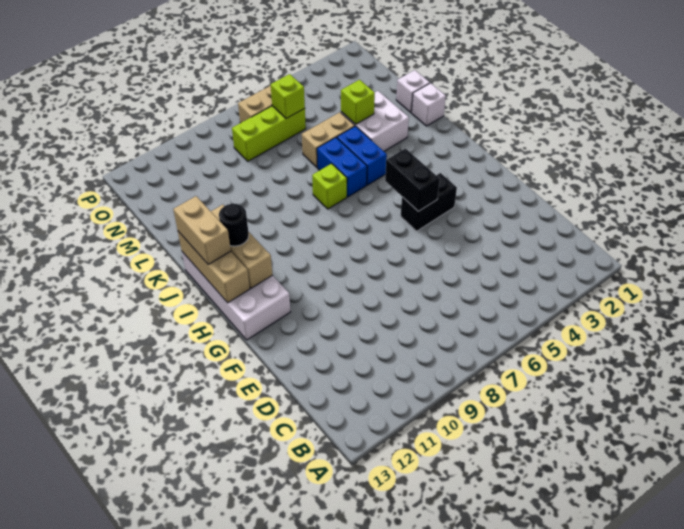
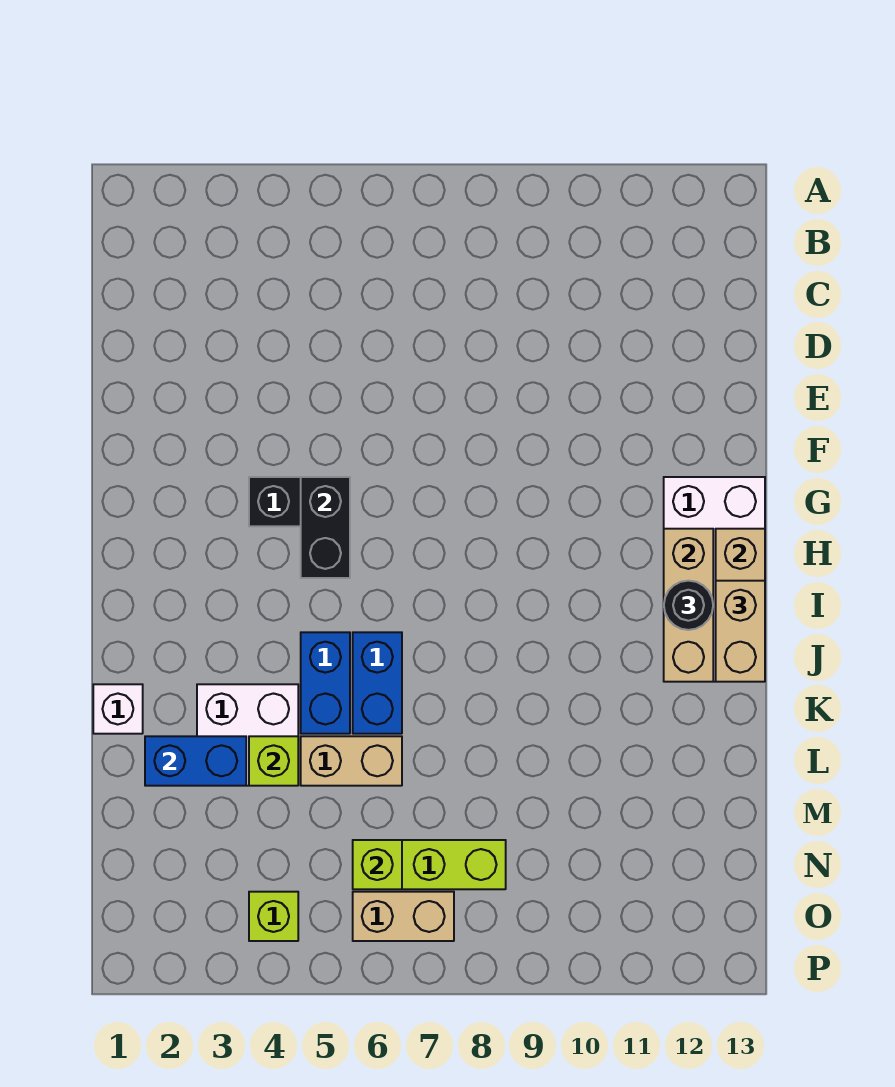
lime brick J7 level 1 -> lime brick O4 level 1
white brick L1 level 1 -> none
none -> blue brick L2:L3 level 2

